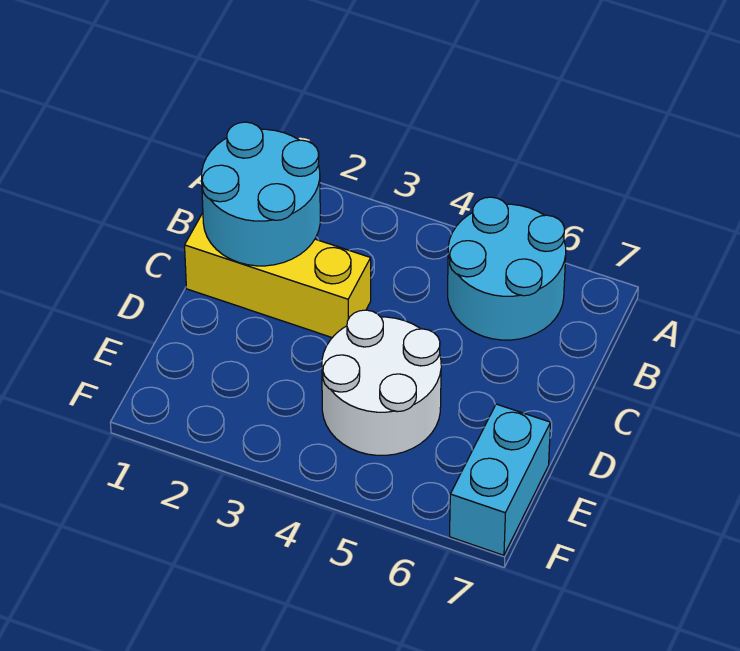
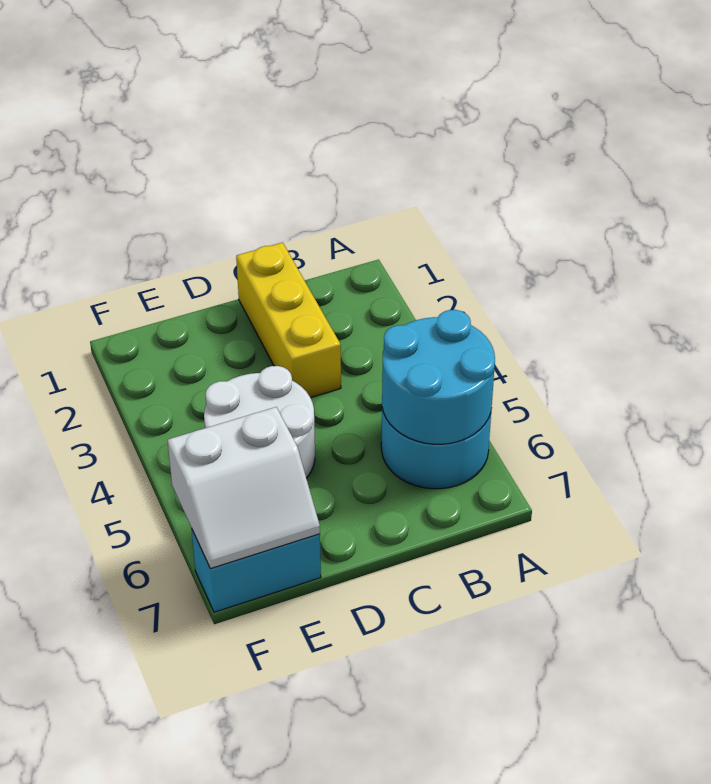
cyan round brick B1:C2 level 2 -> cyan round brick A5:B6 level 2
none -> white slope E6:F7 level 2 top 6

